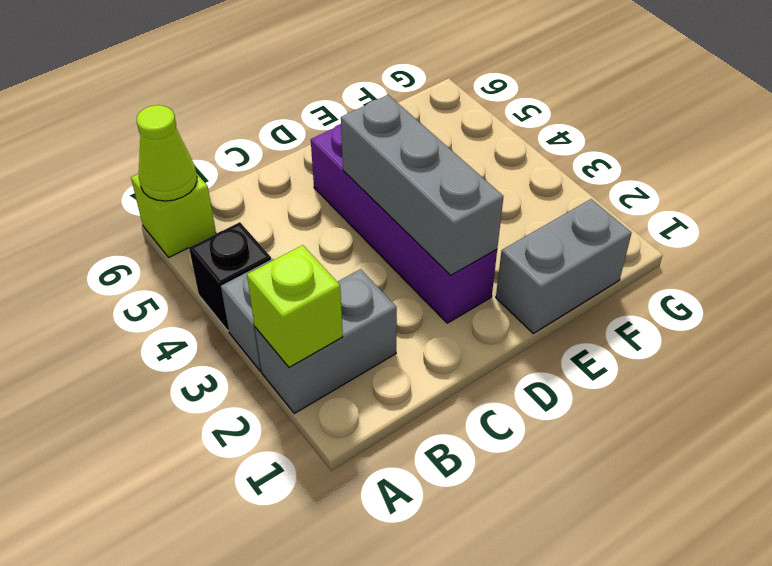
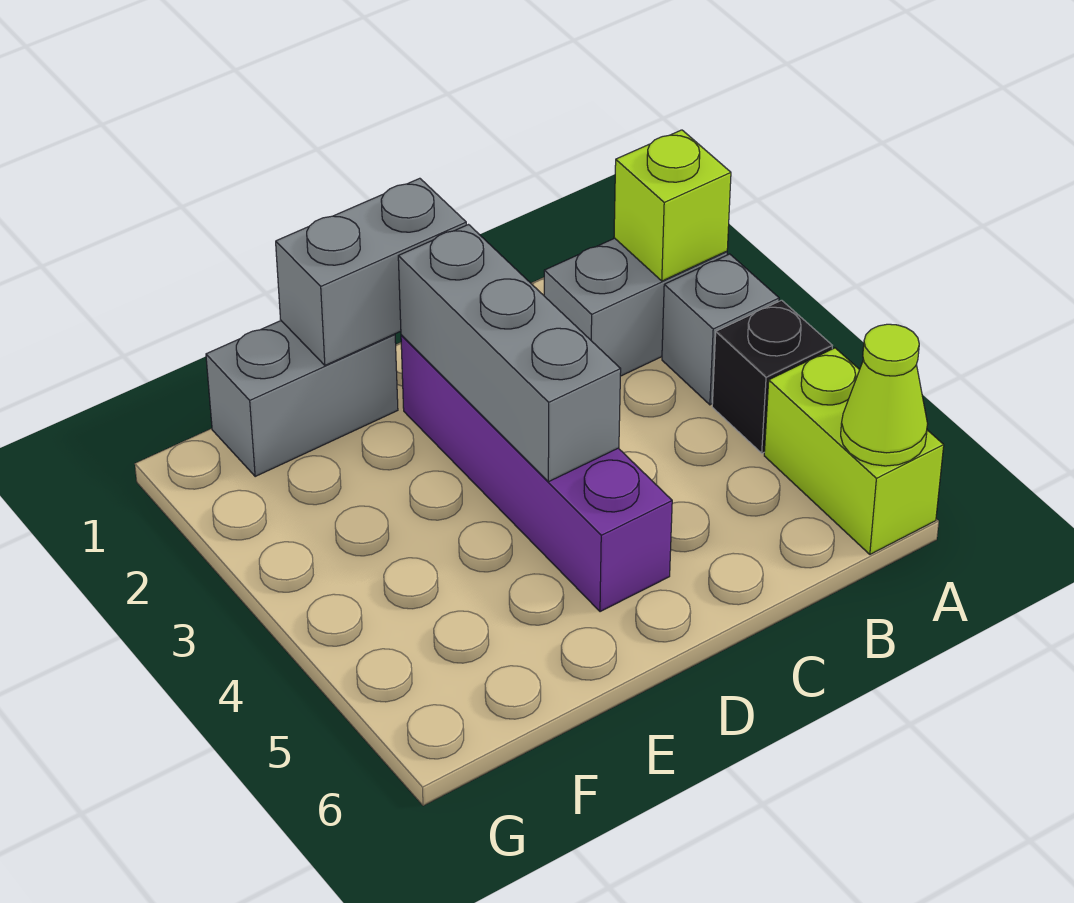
lime brick A6 level 1 -> lime brick A5:A6 level 1
none -> grey brick D1:E1 level 2

